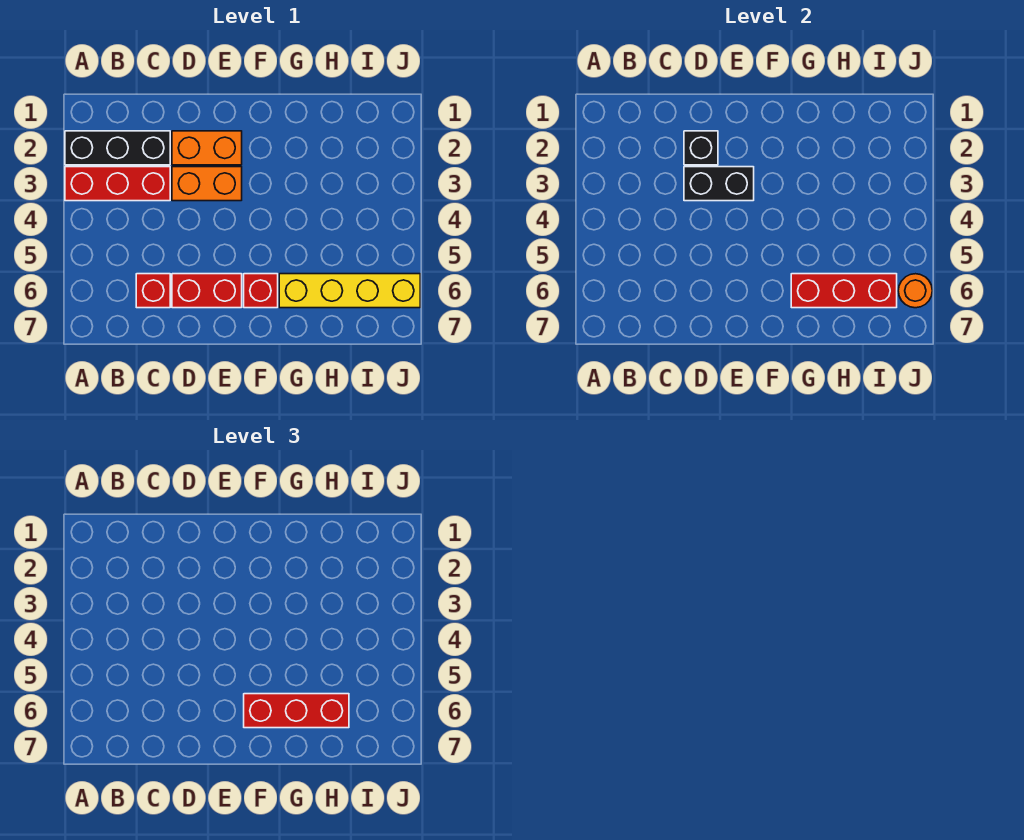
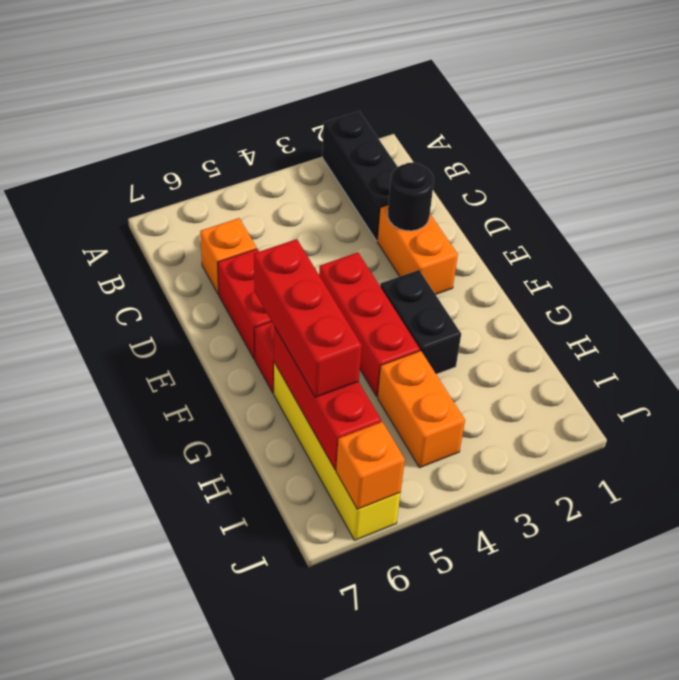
red brick A3:C3 level 1 -> red brick E4:G4 level 1
red brick C6 level 1 -> orange brick C6 level 1
black brick D2 level 2 -> black round brick D2 level 2
orange brick D3:E3 level 1 -> orange brick H4:I4 level 1
black brick D3:E3 level 2 -> black brick F3:G3 level 1
orange round brick J6 level 2 -> orange brick J6 level 2

